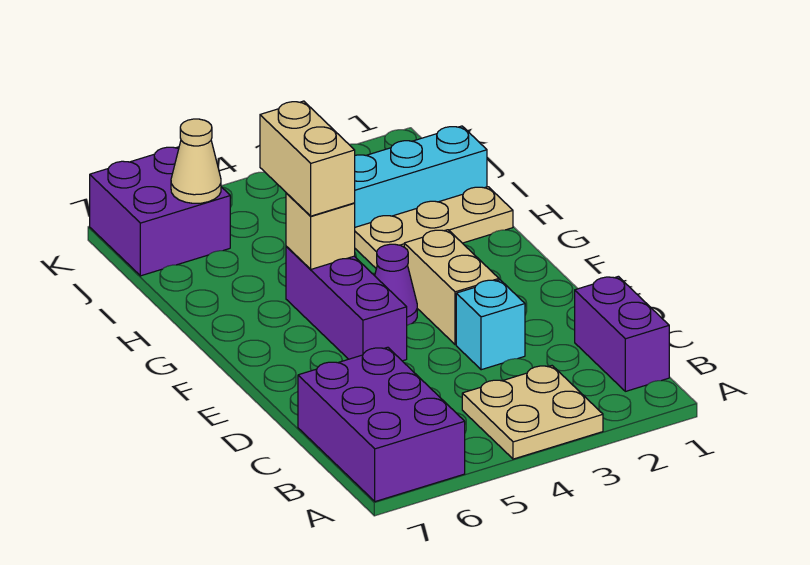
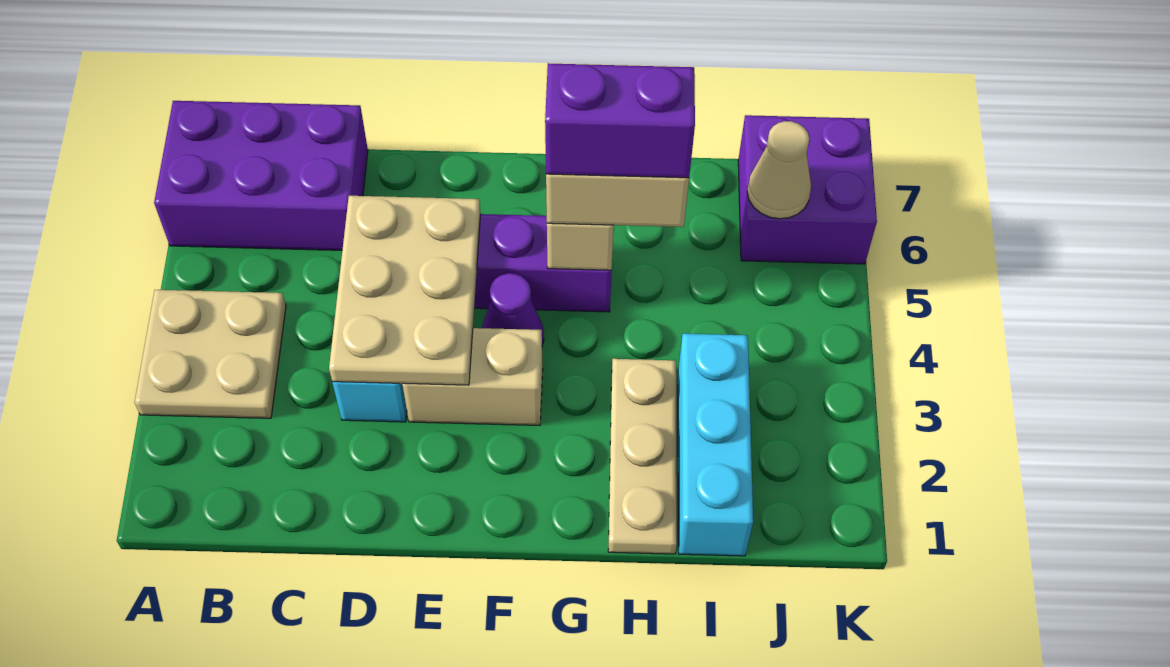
purple brick B1:C1 level 1 -> purple brick G5:H5 level 4
none -> tan plate D3:E5 level 2

